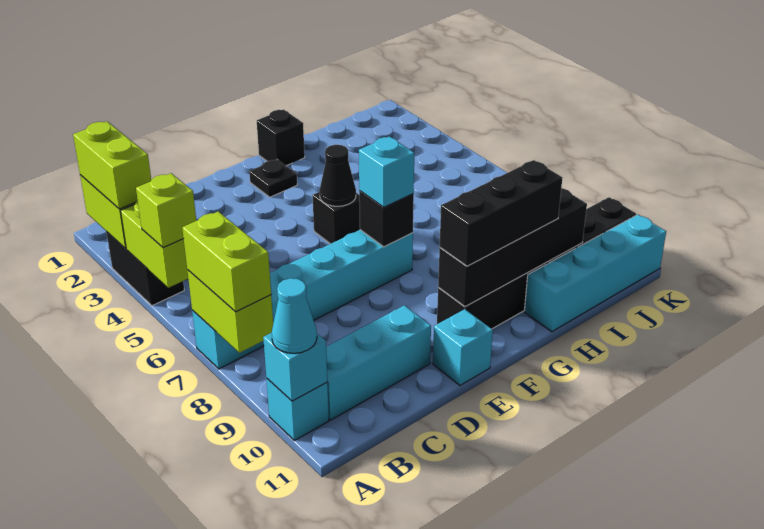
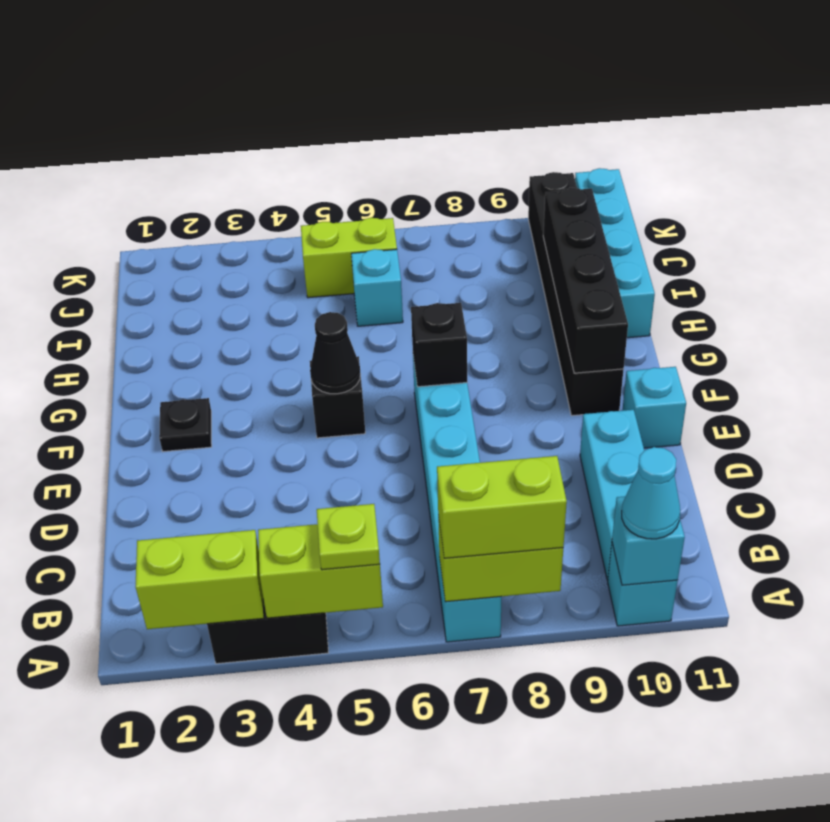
lime brick A2:A3 level 3 -> lime brick J5:J6 level 1
lime brick A5 level 3 -> lime plate A5 level 3
cyan brick F7 level 3 -> cyan brick I6 level 1
black brick F10:H10 level 3 -> none
black brick G1 level 1 -> none

